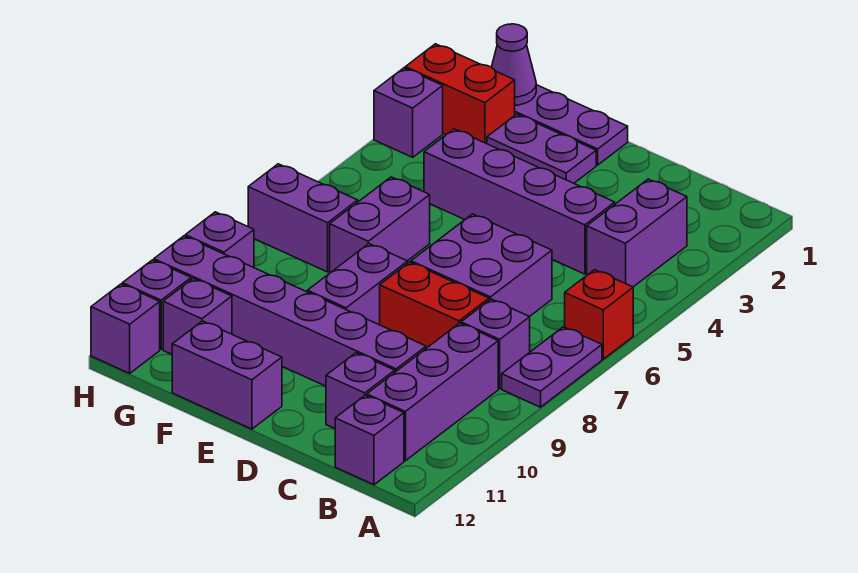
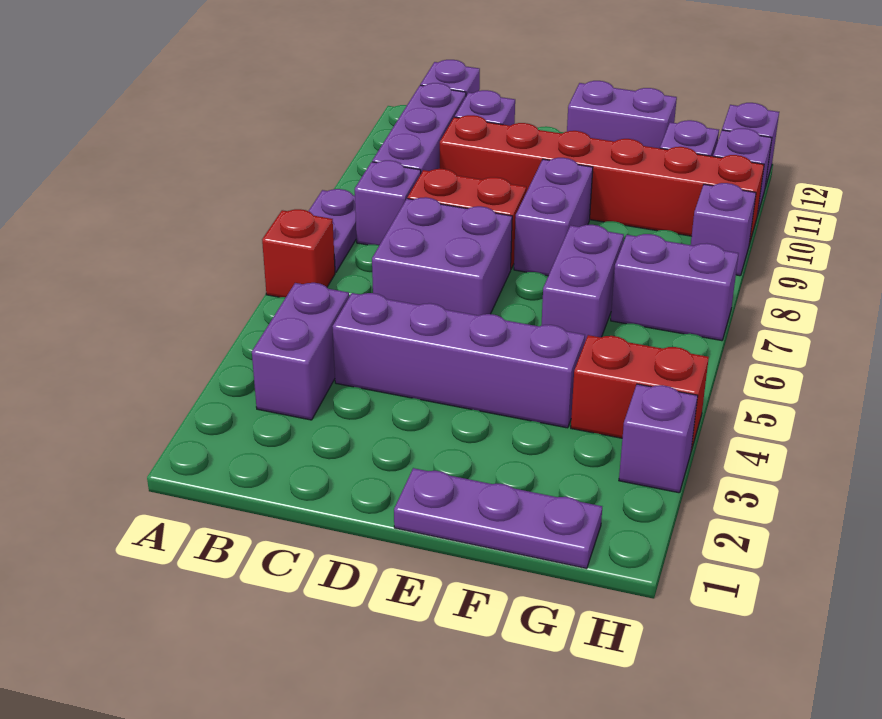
purple brick C10:H10 level 1 -> red brick C10:H10 level 1
purple plate E2:F2 level 1 -> none
purple cone G1 level 2 -> none
red brick G2:H2 level 1 -> red brick G4:H4 level 1

